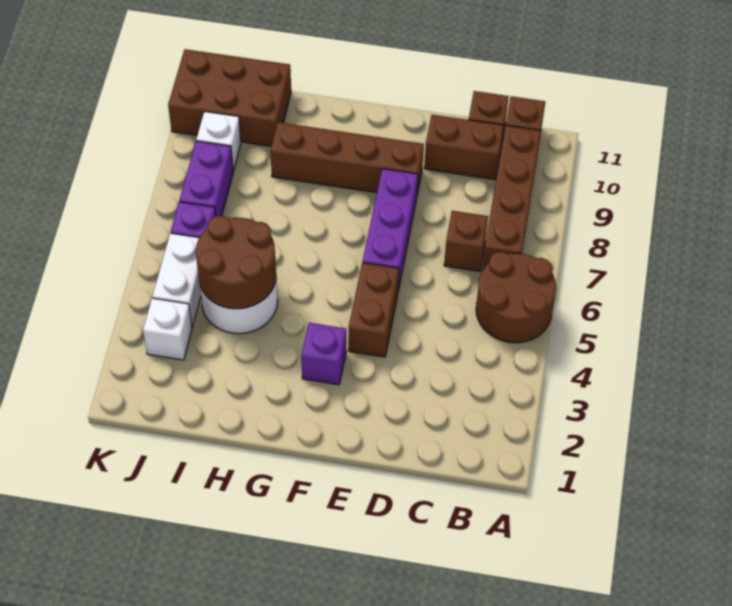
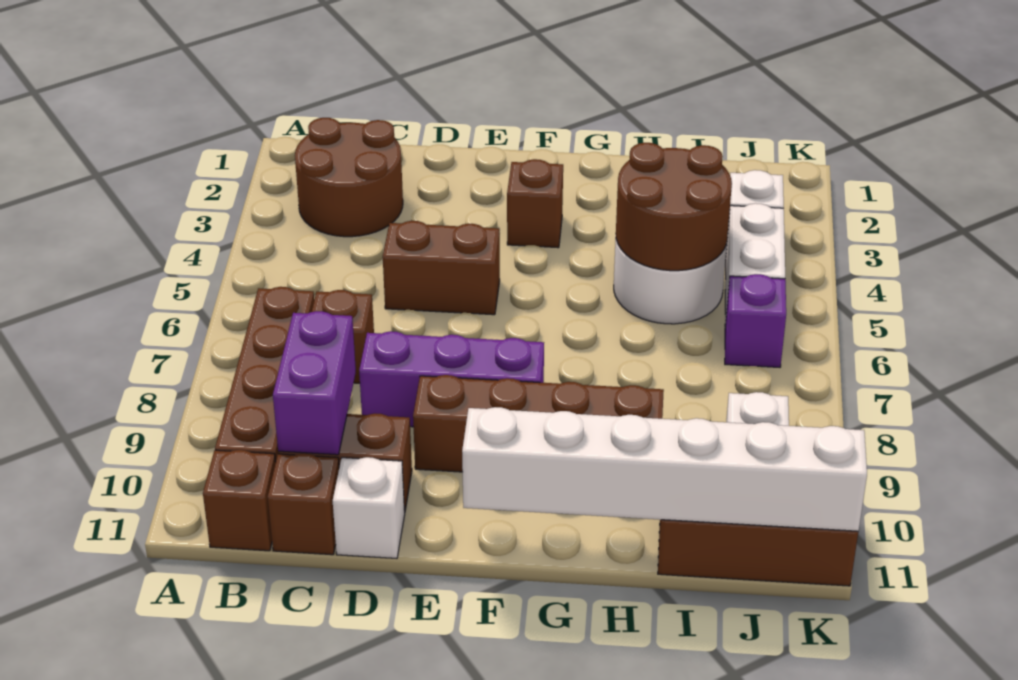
brown round brick A5:B6 level 1 -> brown round brick B2:C3 level 1
none -> white brick D11 level 1
brown brick E4:E5 level 1 -> brown brick D5:E5 level 1
purple brick E6:E8 level 1 -> purple brick D8:F8 level 1
purple brick F3 level 1 -> brown brick F3 level 1
none -> white brick F11:K11 level 2
purple brick J7:J8 level 1 -> purple brick C9:C10 level 2

